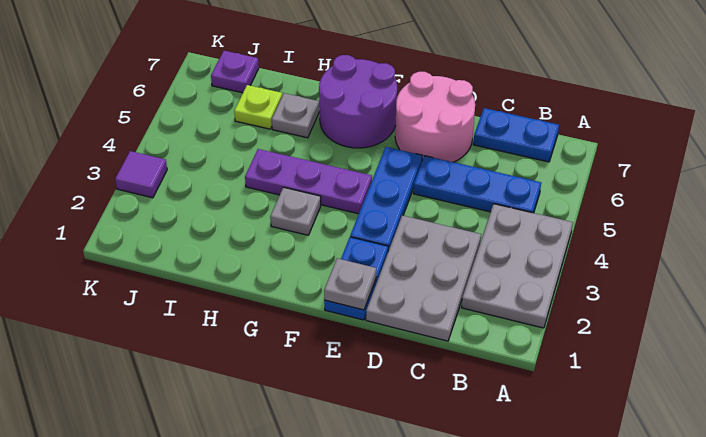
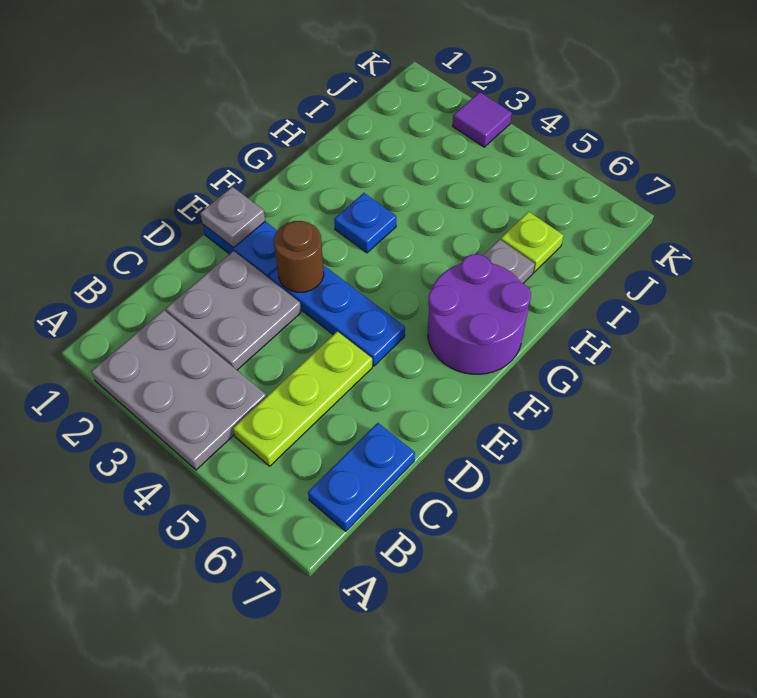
blue plate B5:D5 level 1 -> lime plate B5:D5 level 1
grey plate C1:D3 level 1 -> grey plate C2:D3 level 1
pink round brick D6:E7 level 1 -> none
none -> brown round brick E3 level 2
purple plate F4:H4 level 1 -> none
grey plate G3 level 1 -> blue plate G3 level 1
purple plate J7 level 1 -> none

